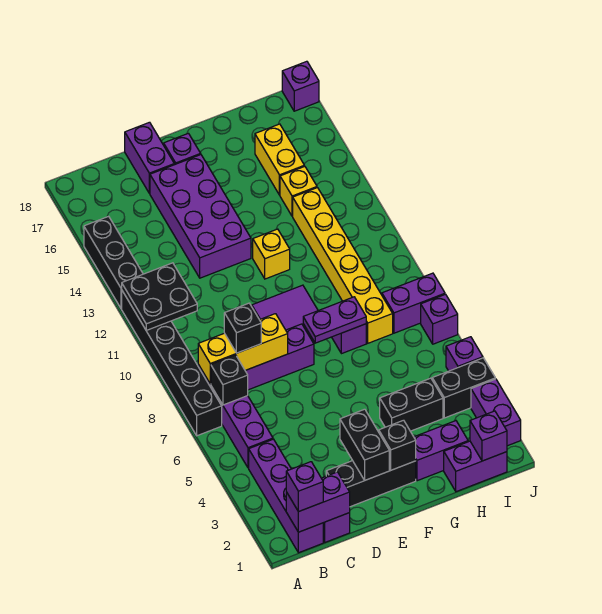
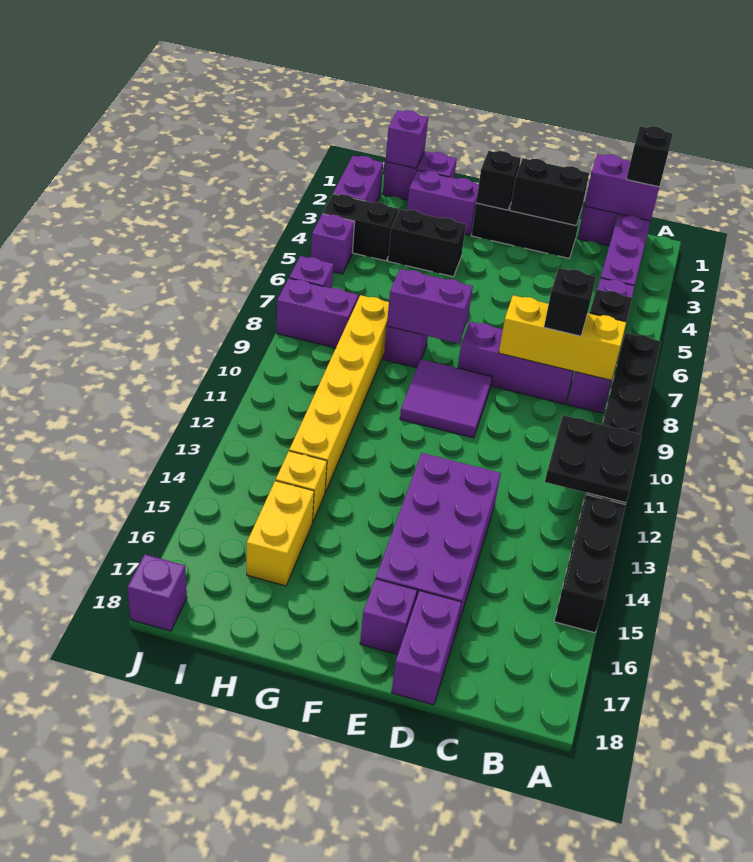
purple brick B1 level 3 -> black brick B1 level 3
black brick E2:E3 level 2 -> black brick D2:E2 level 2
purple plate F8:G8 level 2 -> purple brick F8:G8 level 2
yellow brick F12 level 1 -> none

